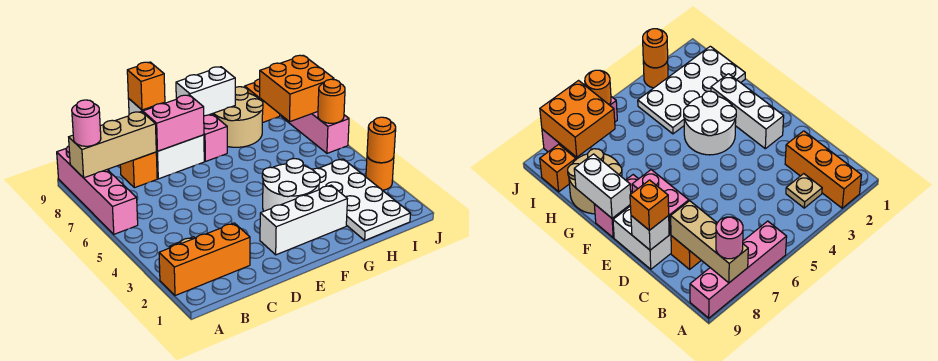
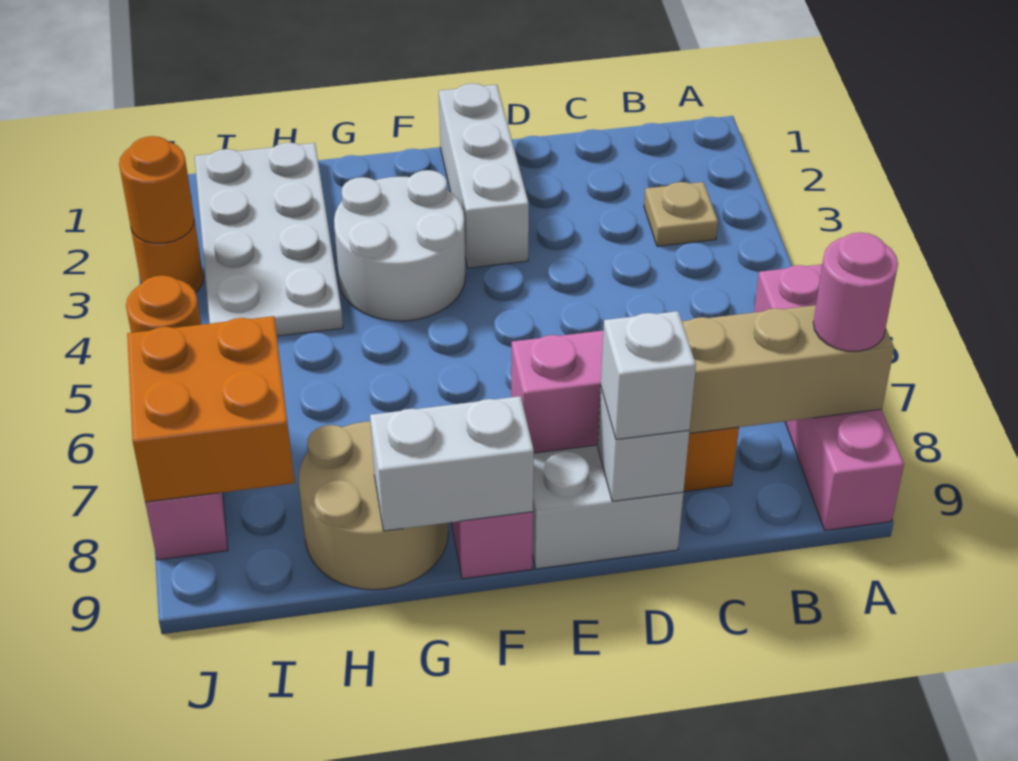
orange brick A2:C2 level 1 -> none
orange brick D9 level 3 -> white brick D9 level 3
white brick E2:G2 level 1 -> white brick E1:E3 level 1
orange brick I9 level 1 -> none

